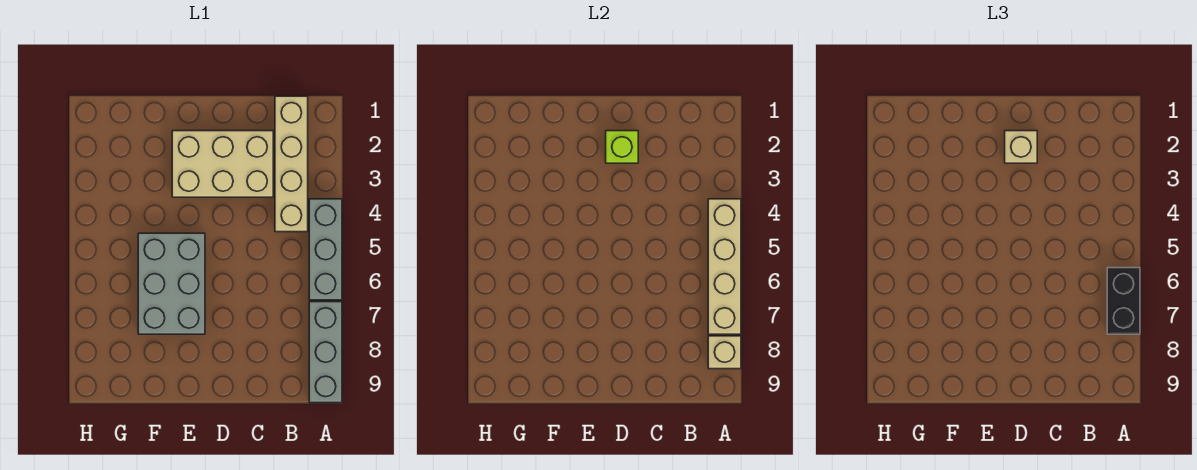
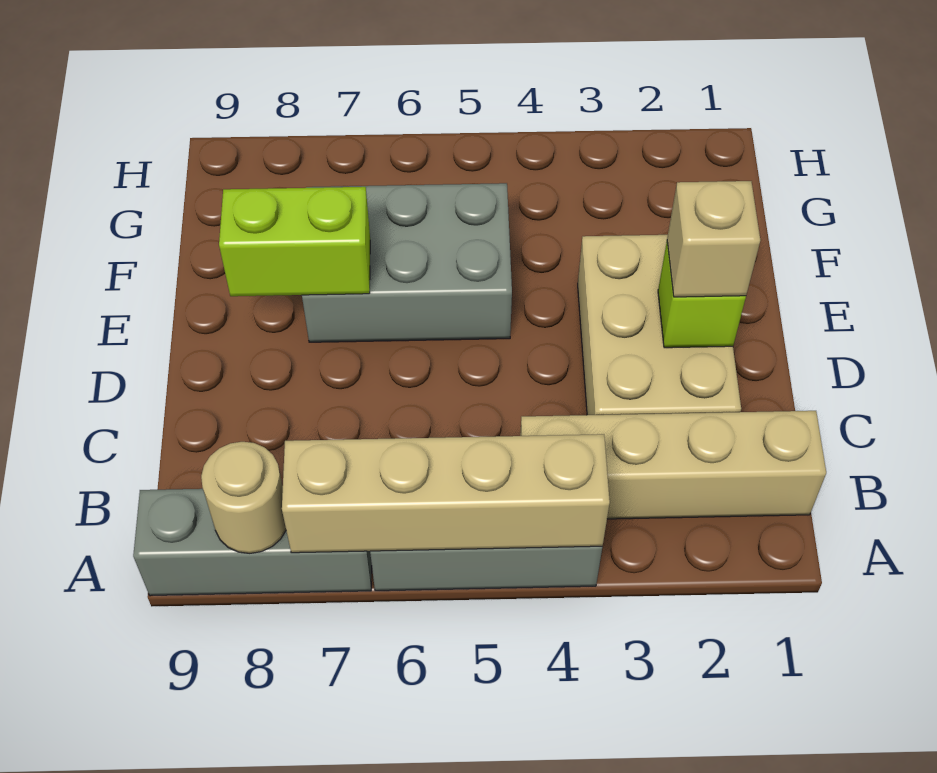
black brick A6:A7 level 3 -> none
tan brick A8 level 2 -> tan round brick A8 level 2
none -> lime brick E7:E8 level 2

